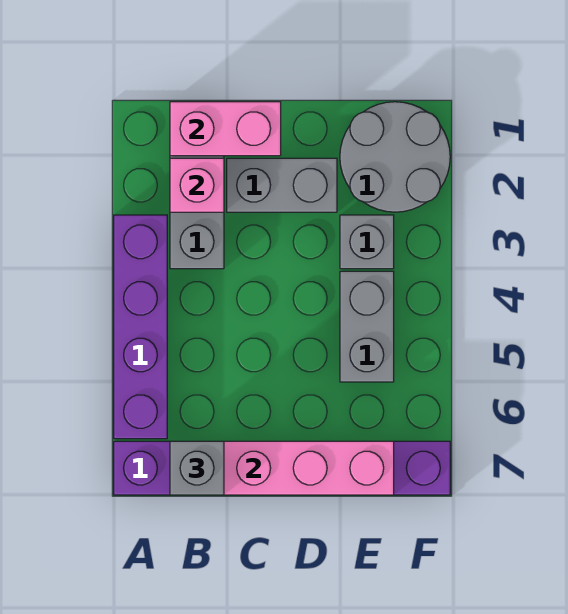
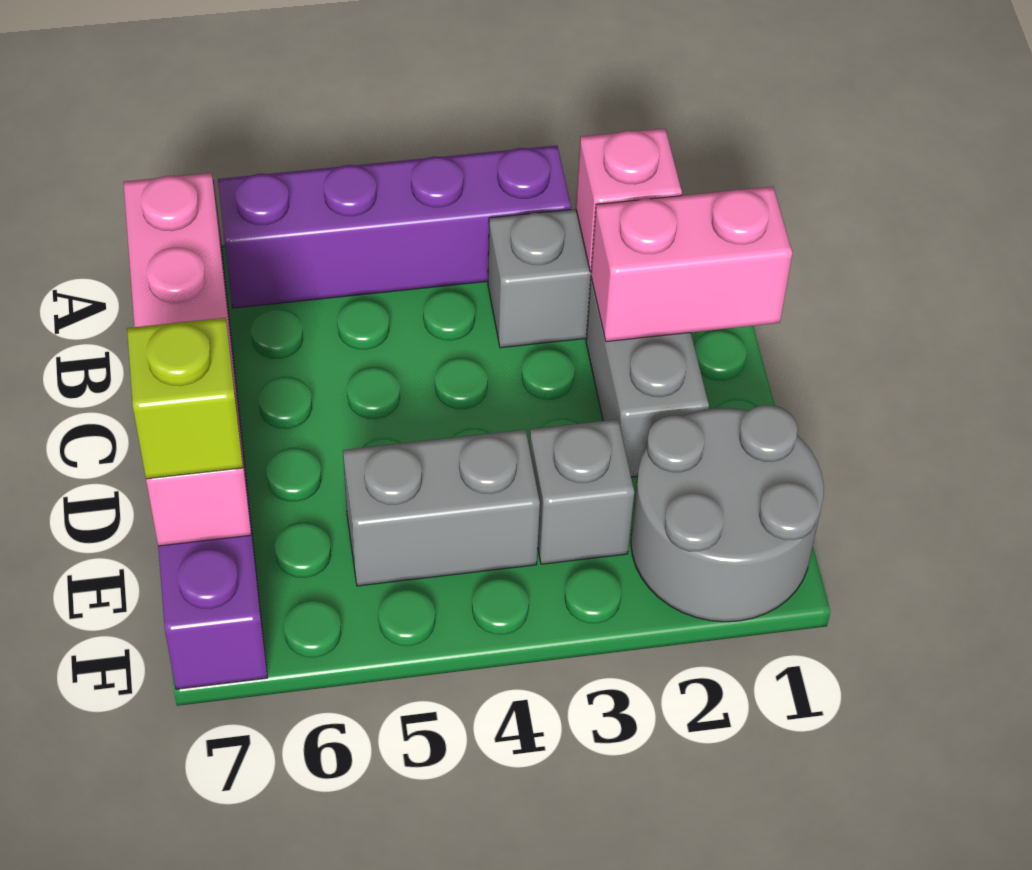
pink brick B1:C1 level 2 -> pink brick C1:C2 level 2
grey brick B7 level 3 -> none
none -> lime brick E7 level 3

